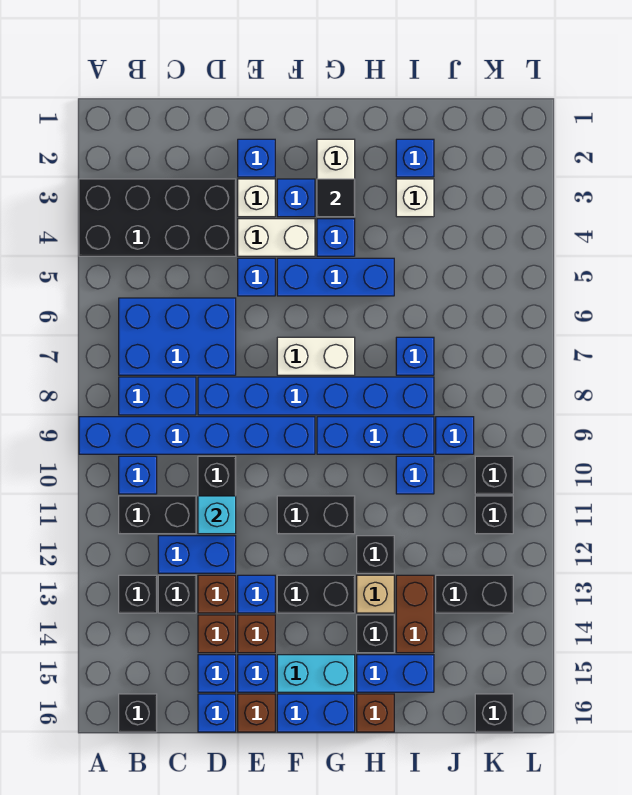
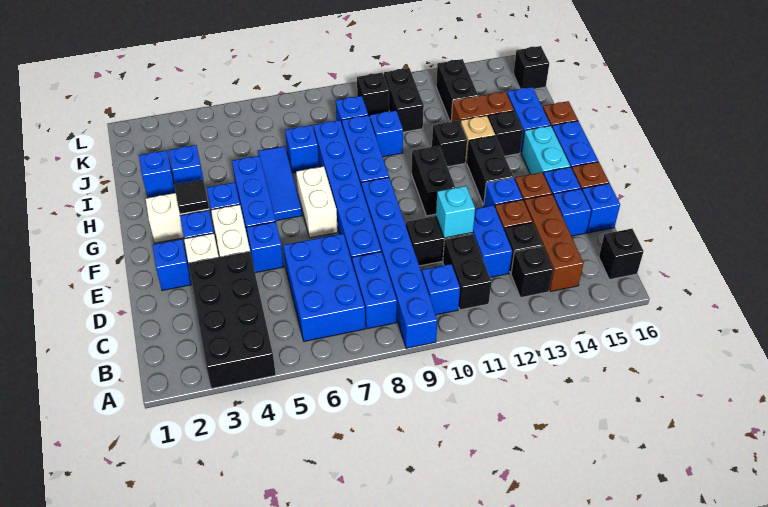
brown brick D14 level 1 -> brown brick B14:D14 level 1
none -> blue tile G6:I6 level 1
white brick I3 level 1 -> blue brick I3 level 1
black brick K11 level 1 -> black brick J11:K11 level 1

